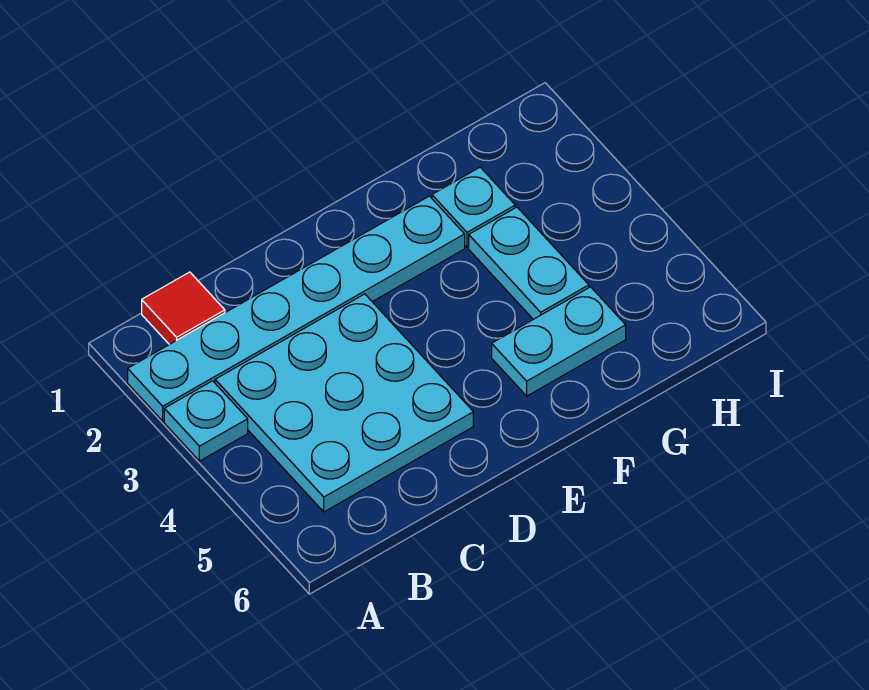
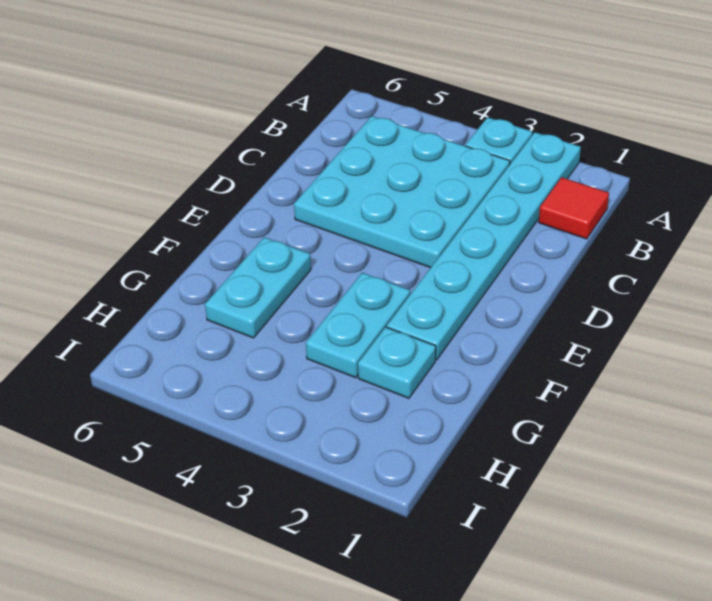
cyan plate G3:G4 level 1 -> cyan plate F3:G3 level 1

